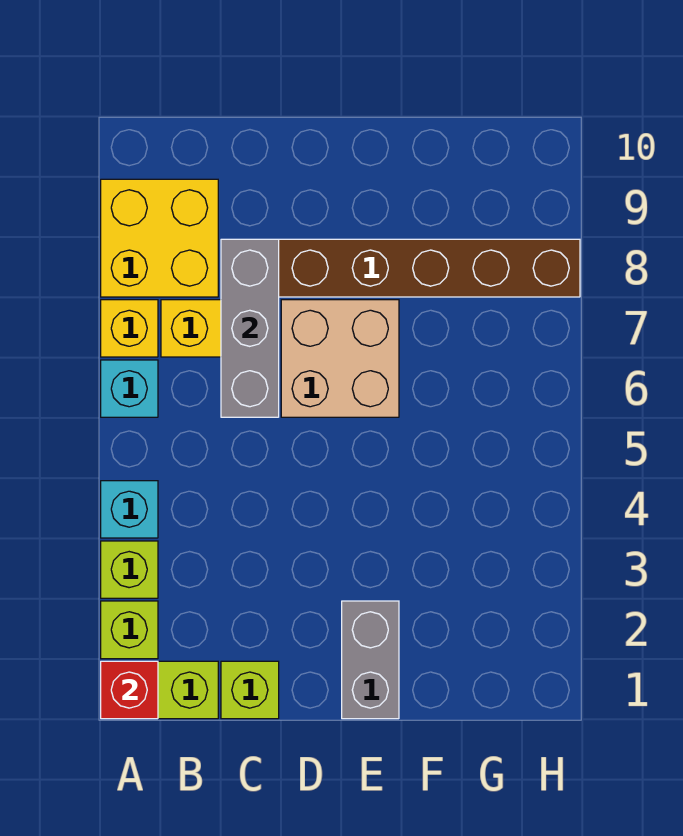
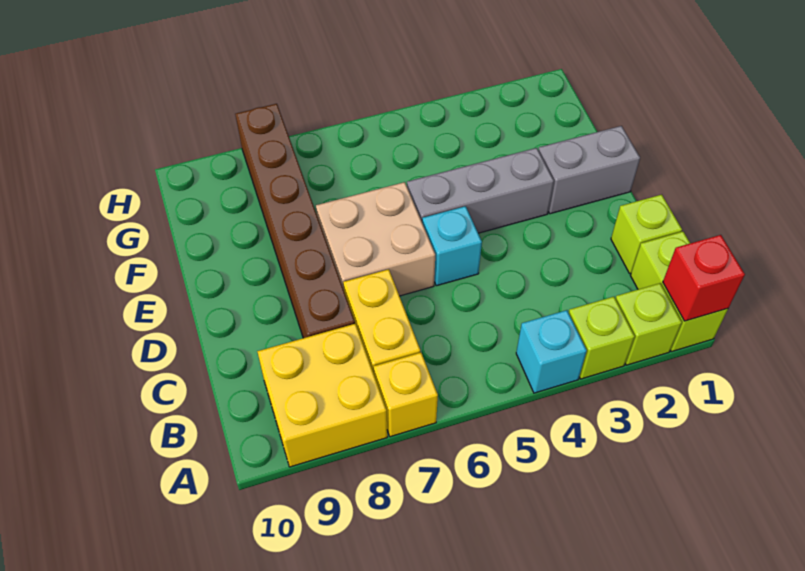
cyan brick A6 level 1 -> cyan brick D5 level 1
grey brick C6:C8 level 2 -> grey brick E3:E5 level 1

